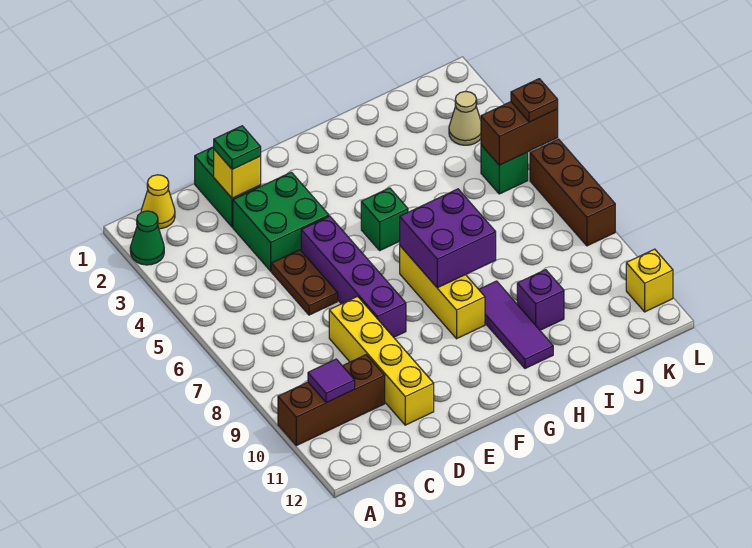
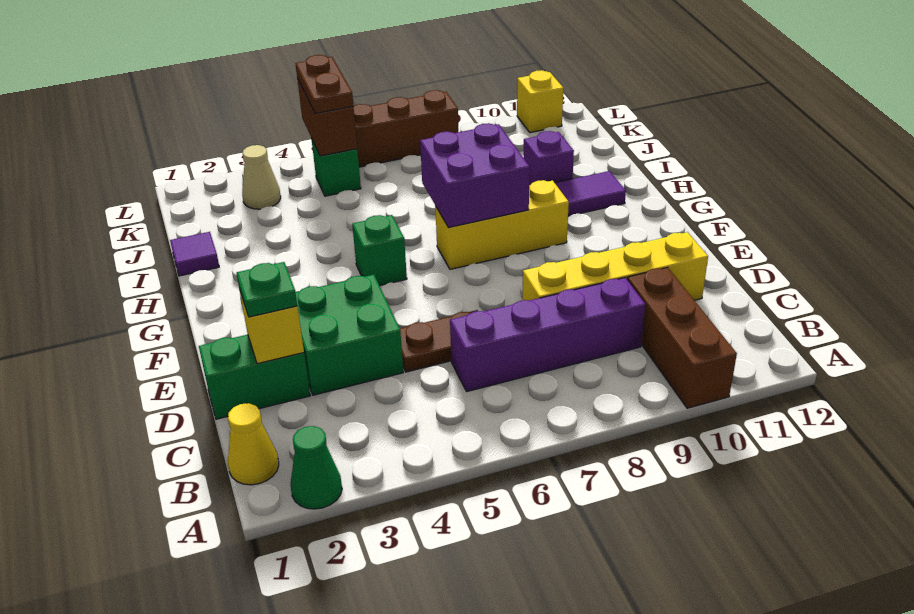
purple tile B10 level 2 -> purple tile I1 level 1
purple brick E5:E8 level 1 -> purple brick C6:C9 level 1
brown plate L5 level 3 -> brown plate K5:L5 level 3

